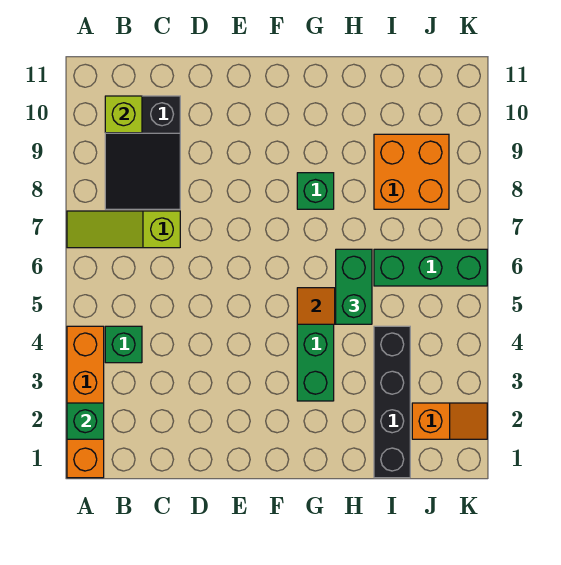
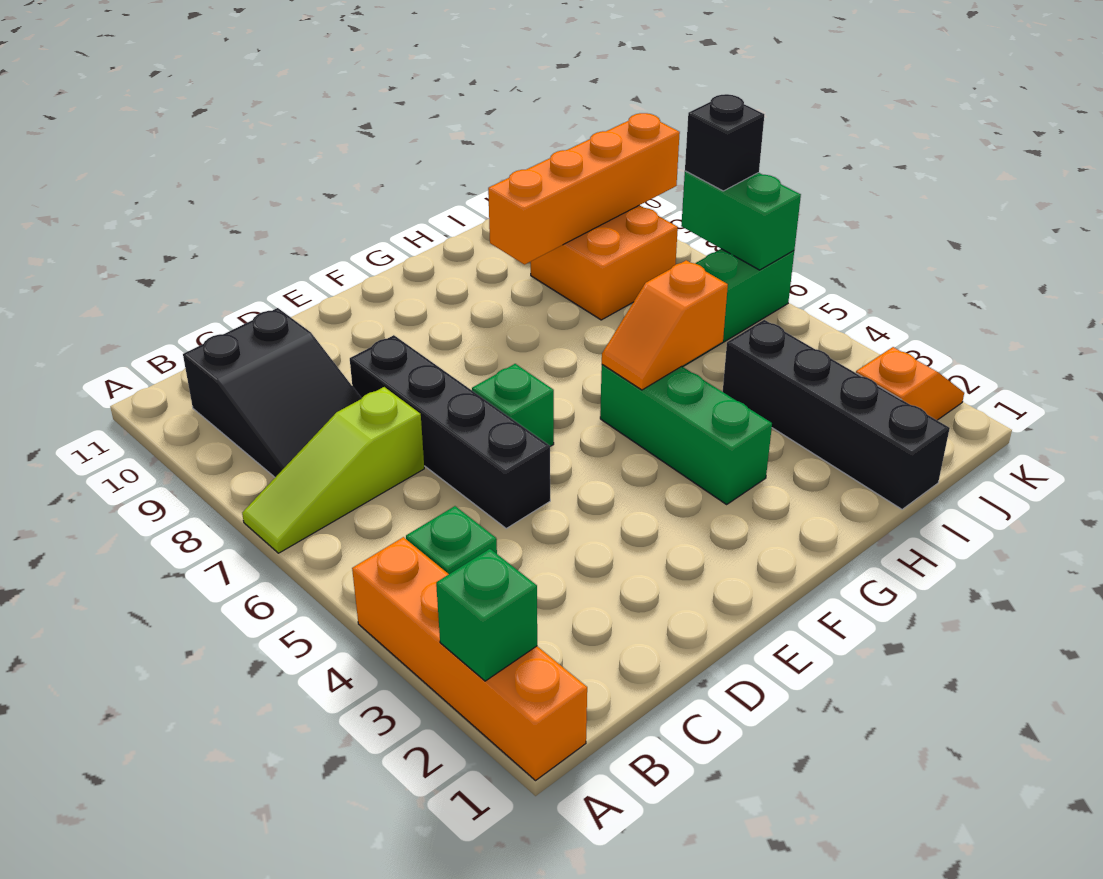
lime brick B10 level 2 -> none
none -> black brick D5:D8 level 1
green brick G8 level 1 -> green brick E6 level 1
green brick H5:H6 level 3 -> green brick K6:K7 level 2
none -> orange brick H9:K9 level 2
none -> black brick K7 level 3

